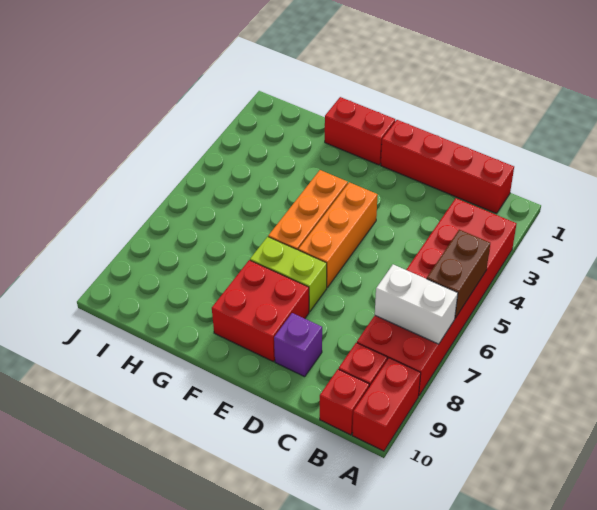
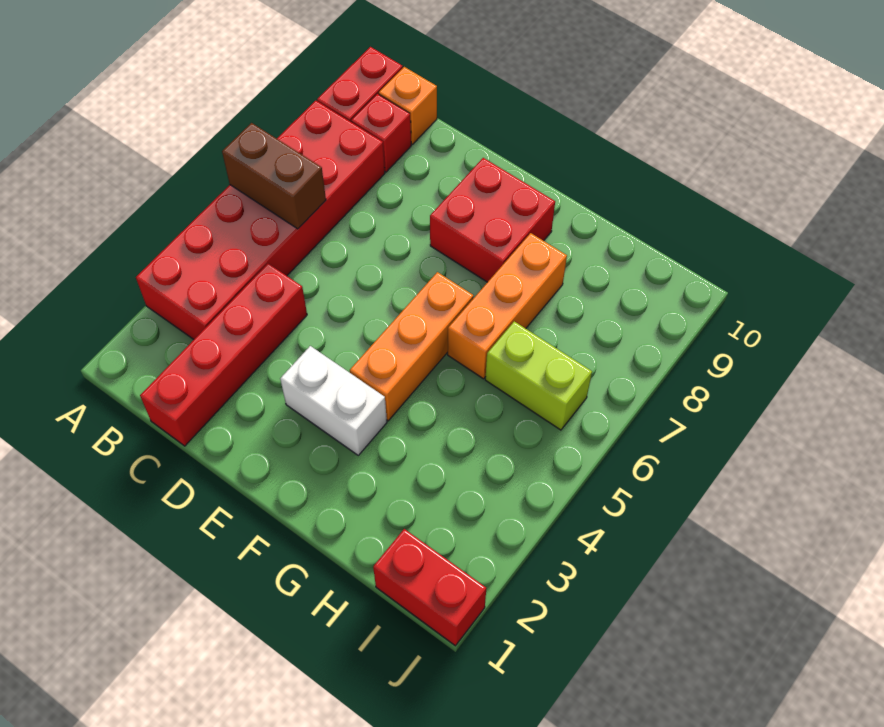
brown brick A5:A6 level 2 -> brown brick A6:B6 level 2
white brick A7:B7 level 2 -> white brick E3:F3 level 1
red brick B1:E1 level 1 -> red brick C1:C4 level 1
red brick B10 level 1 -> orange brick B10 level 1
purple brick D9 level 1 -> none
orange brick E4:E6 level 1 -> orange brick G6:G8 level 1
lime brick E7:F7 level 1 -> lime brick H6:I6 level 1
red brick F1:G1 level 1 -> red brick I1:J1 level 1

